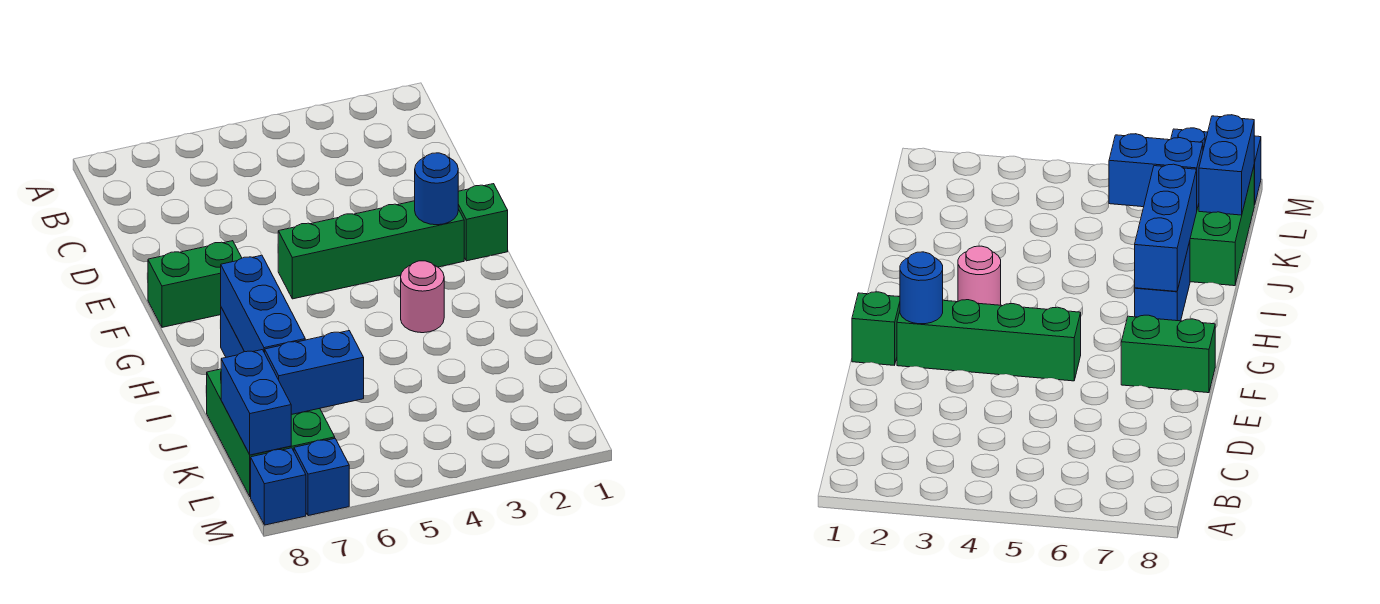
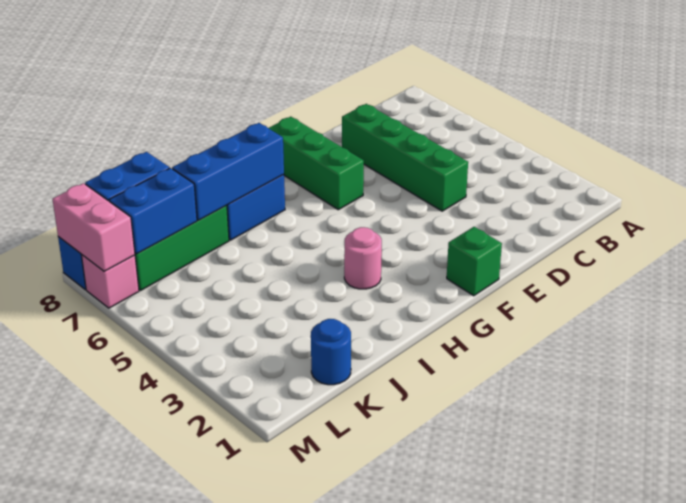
green brick F2:F5 level 1 -> green brick D4:D7 level 1
blue round brick F2 level 2 -> blue round brick K1 level 1
green brick F7:F8 level 1 -> green brick F6:F8 level 1
blue brick K6:K7 level 2 -> blue brick K7:L7 level 2
blue brick M7 level 1 -> pink brick M7 level 1
none -> pink brick M7:M8 level 2

